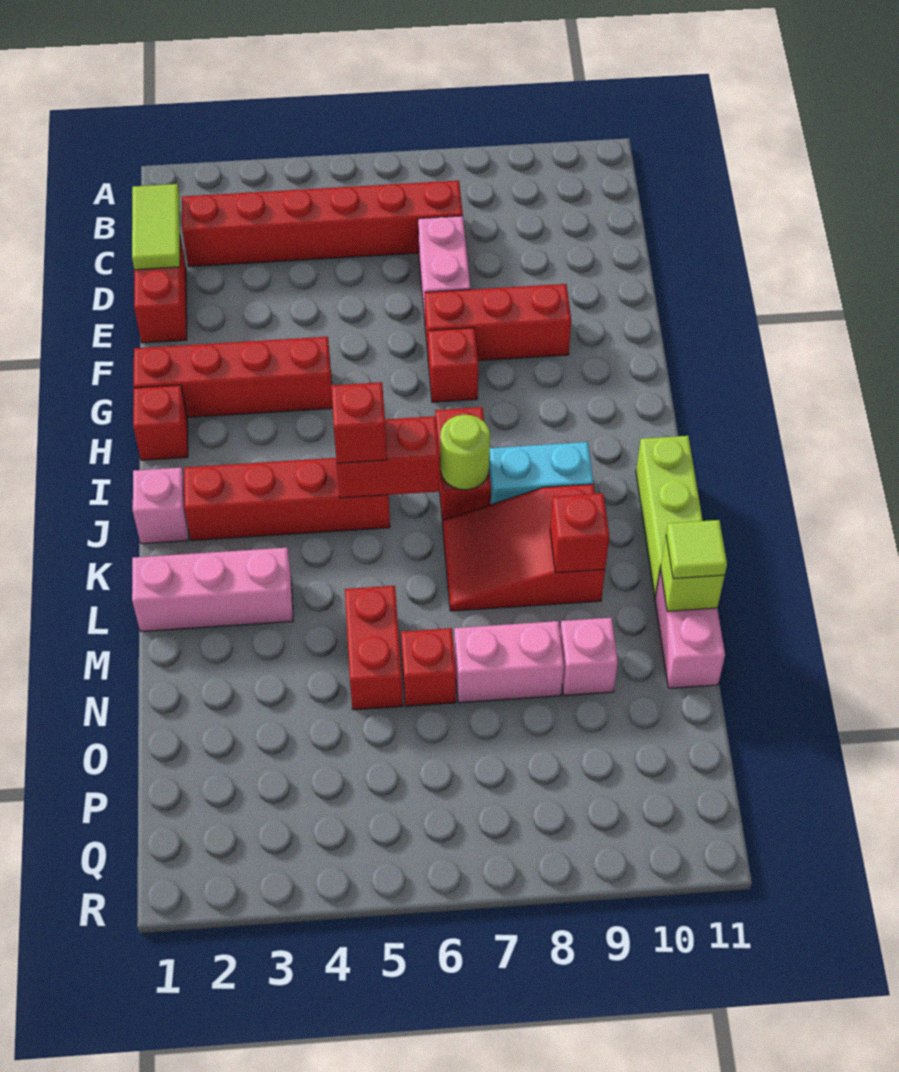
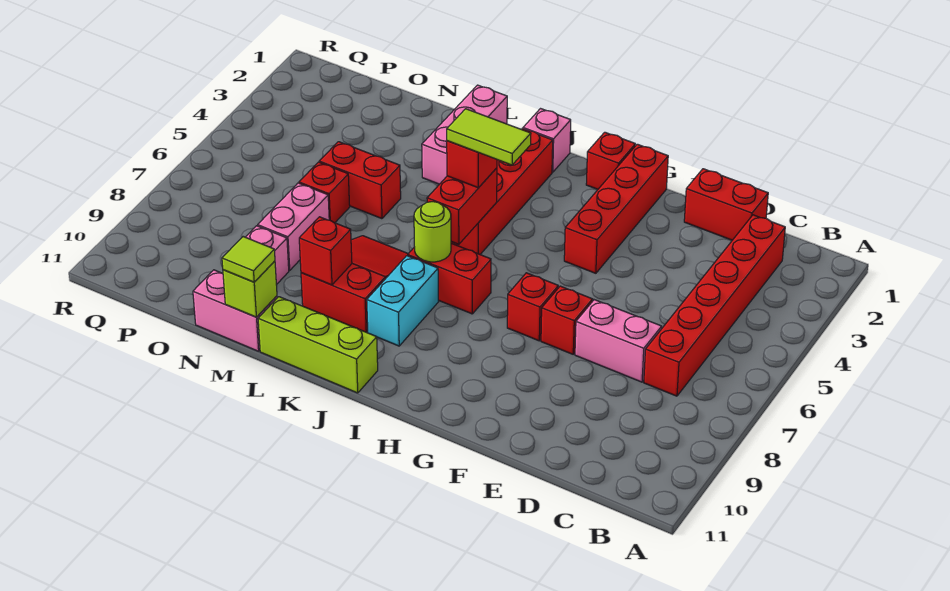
lime tile C1:D1 level 2 -> lime tile I5:J5 level 4
red brick F7:F9 level 1 -> red brick F7 level 1

